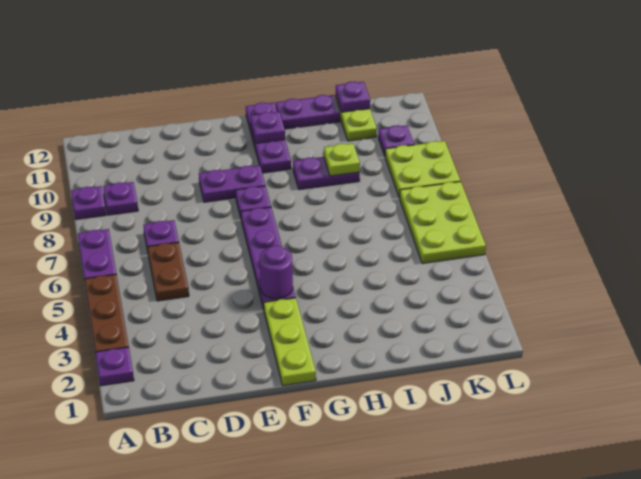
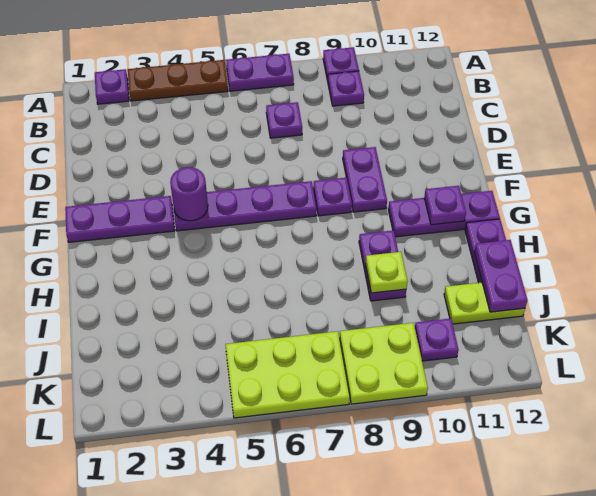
brown plate C5:C6 level 1 -> none
lime plate F1:F3 level 1 -> purple plate F1:F3 level 1
purple plate J12 level 2 -> purple plate I12:J12 level 2

